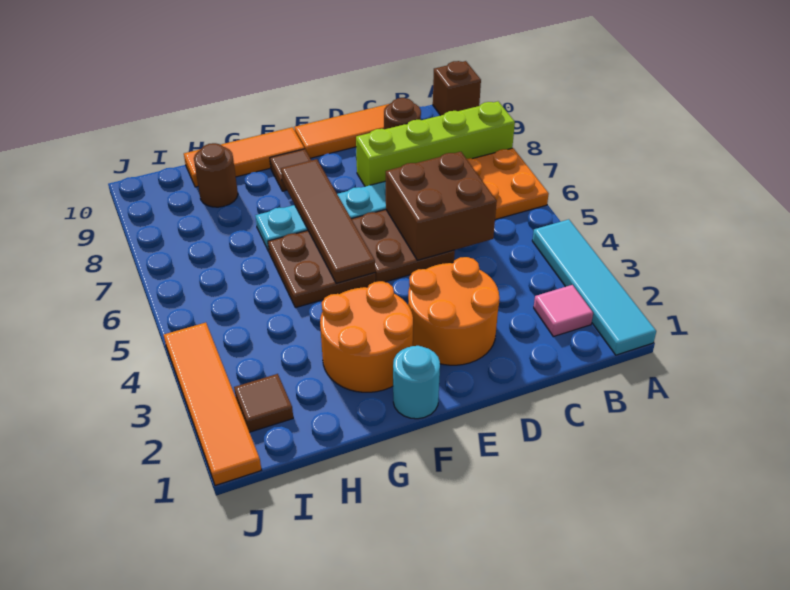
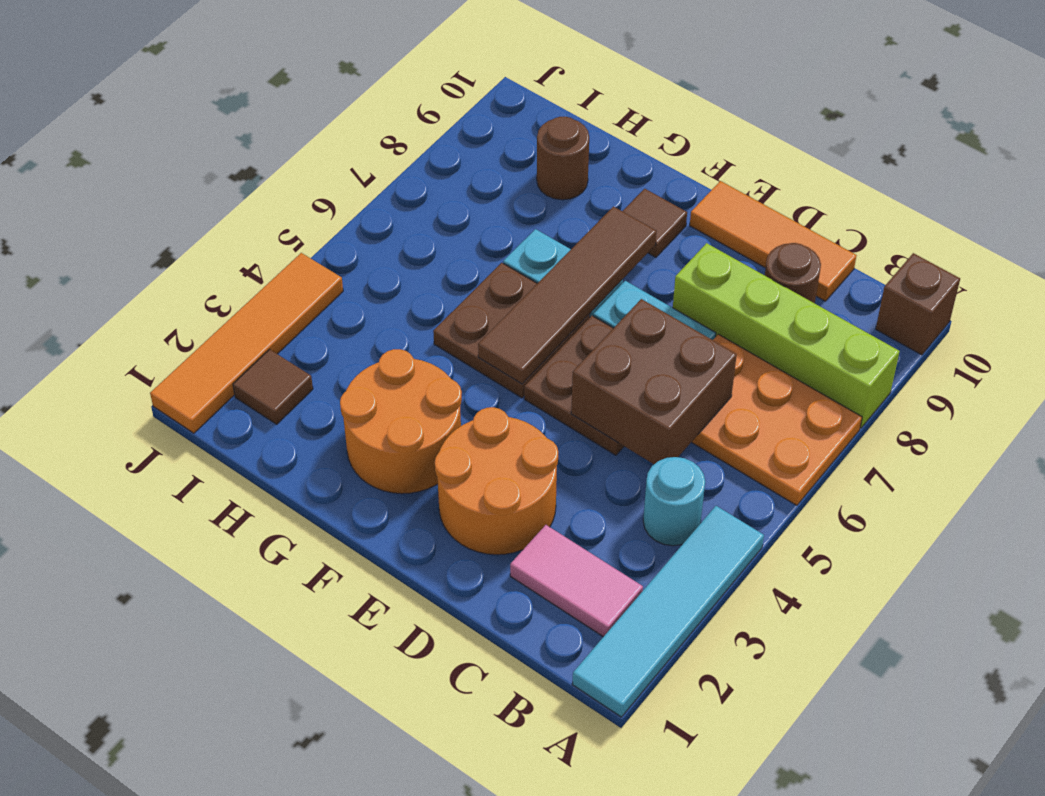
pink tile B2 level 1 -> pink tile B2:C2 level 1
cyan round brick F1 level 1 -> cyan round brick B4 level 1
orange tile F10:H10 level 1 -> none

